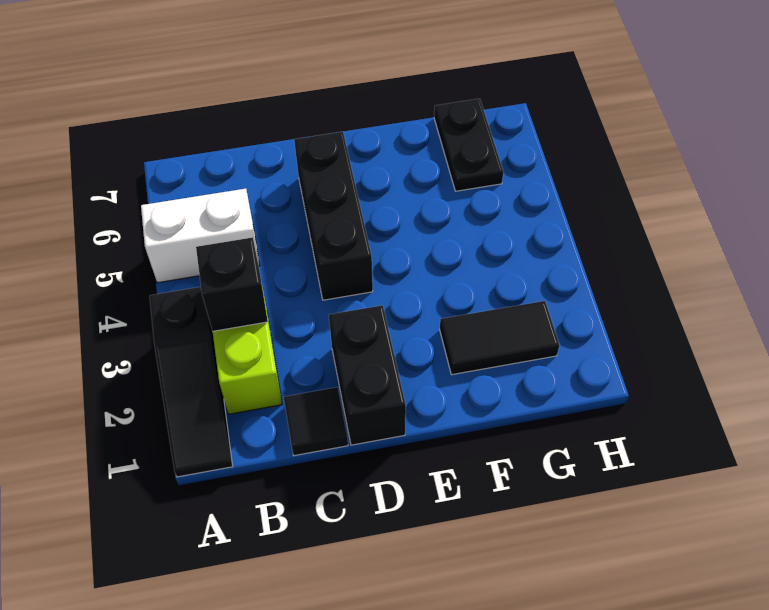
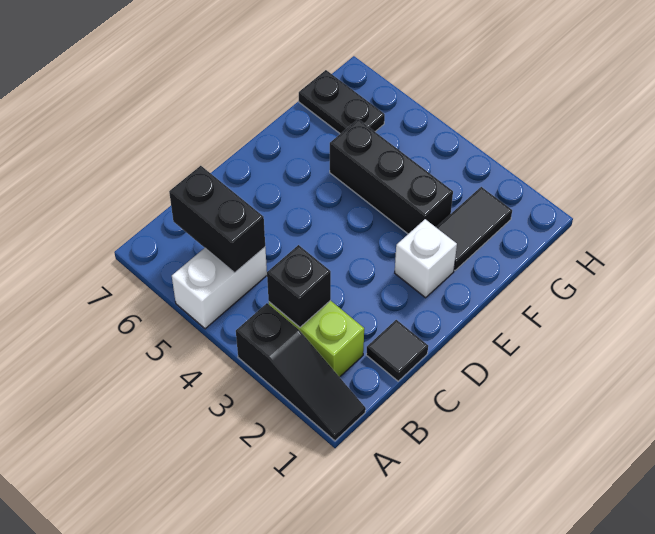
black brick D1:D2 level 1 -> black brick B5:B6 level 2
black brick D4:D6 level 1 -> black brick F3:F5 level 1
none -> white brick E2 level 1

